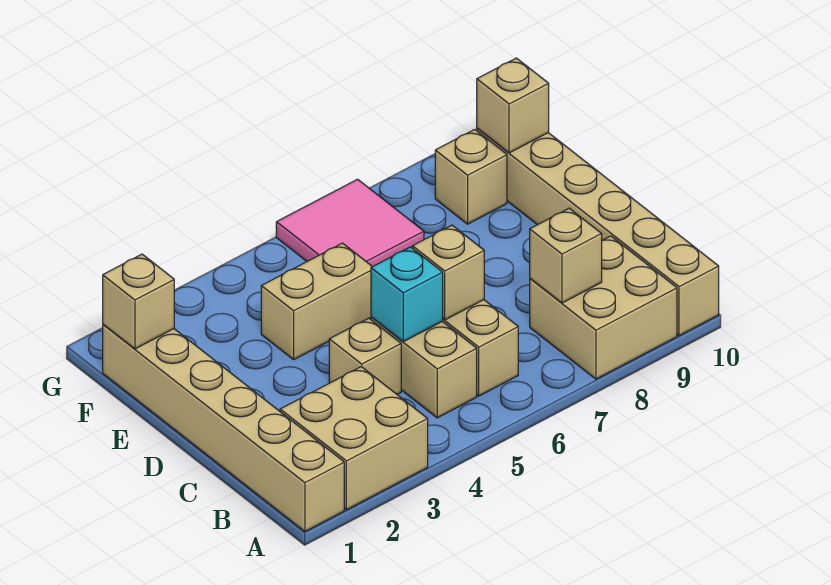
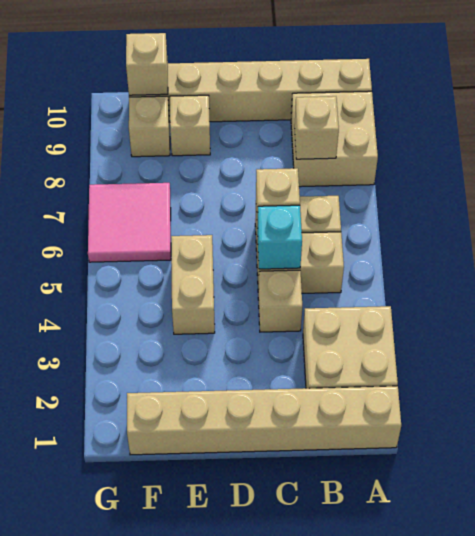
tan brick F1 level 2 -> tan brick E9 level 1

